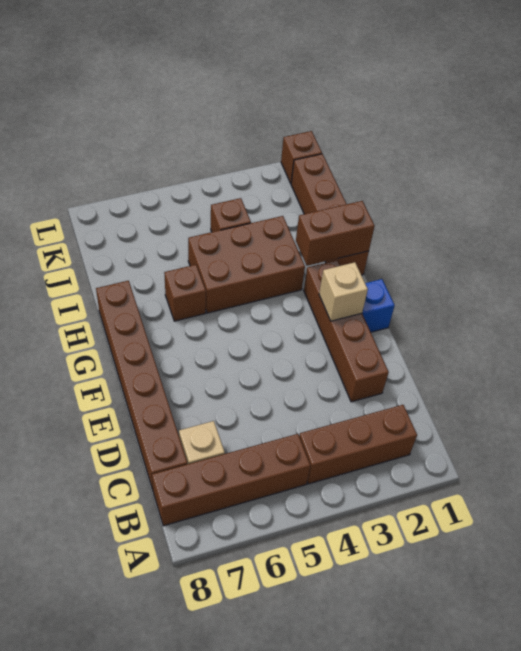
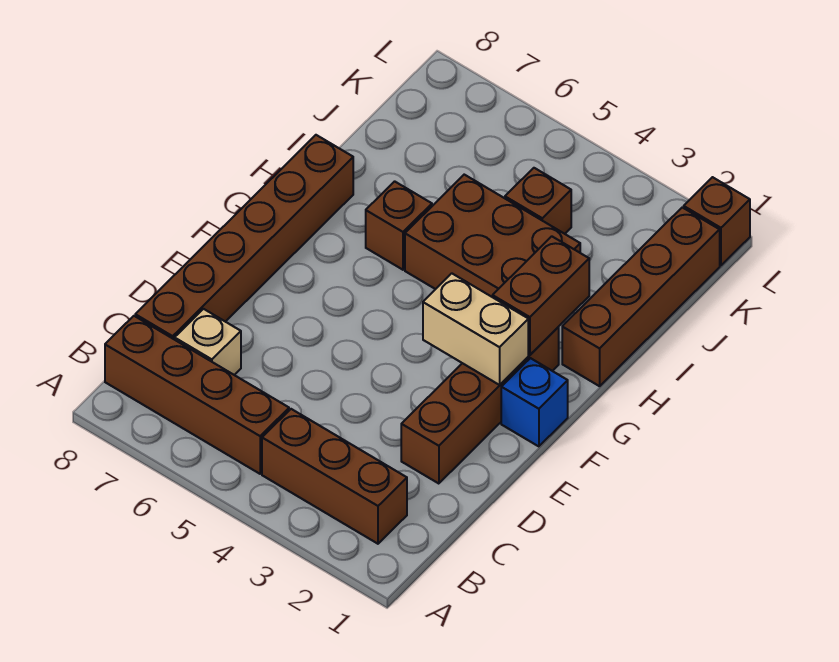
tan brick F2 level 2 -> tan brick F2:F3 level 2
brown brick H1:H2 level 2 -> brown brick G2:H2 level 2

